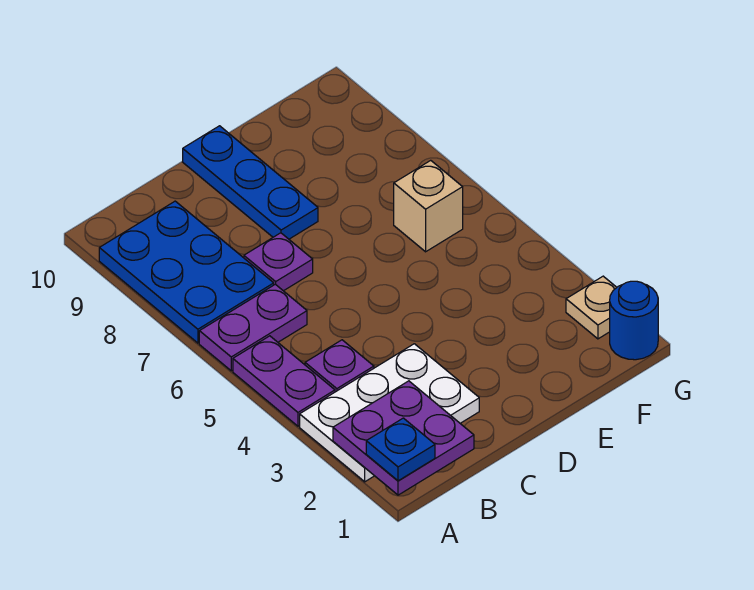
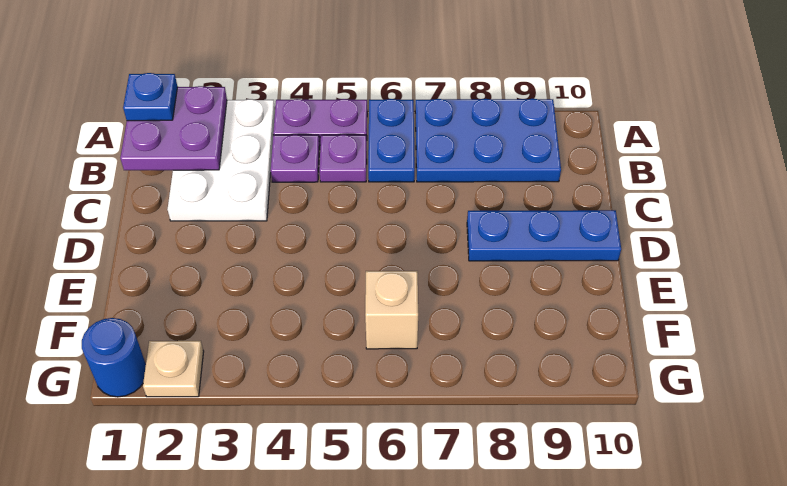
purple plate A6:B6 level 1 -> blue plate A6:B6 level 1
purple plate C7 level 1 -> purple plate B5 level 1

